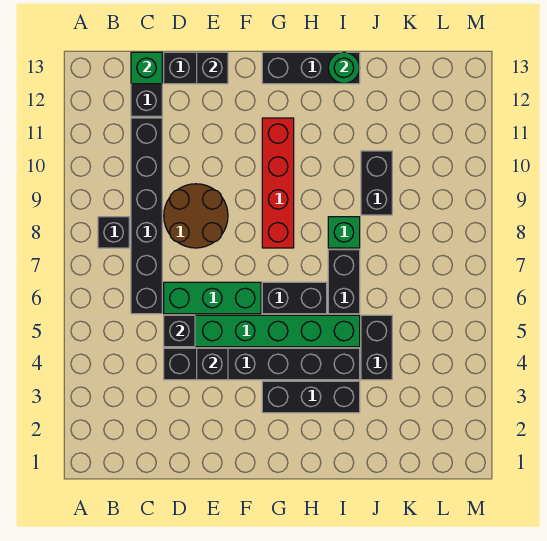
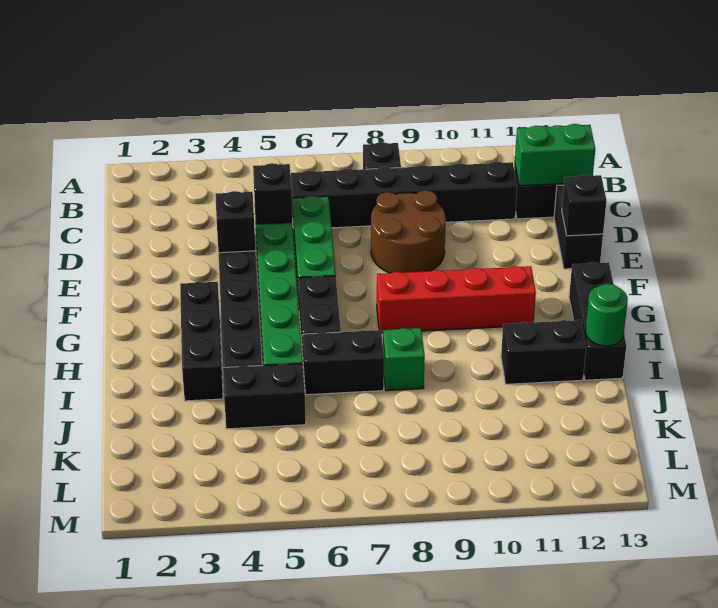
green brick C13 level 2 -> green brick C12:C13 level 2
black brick J9:J10 level 1 -> black brick I11:I12 level 1

